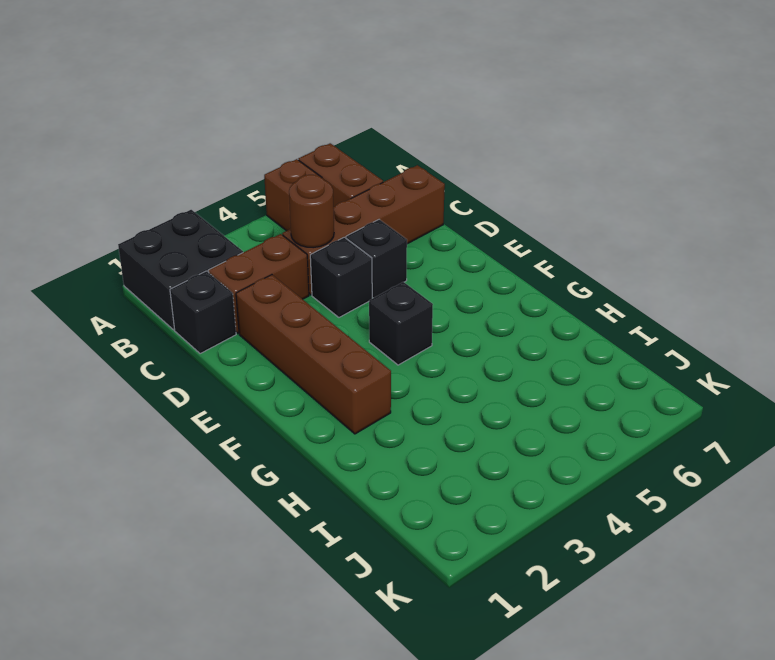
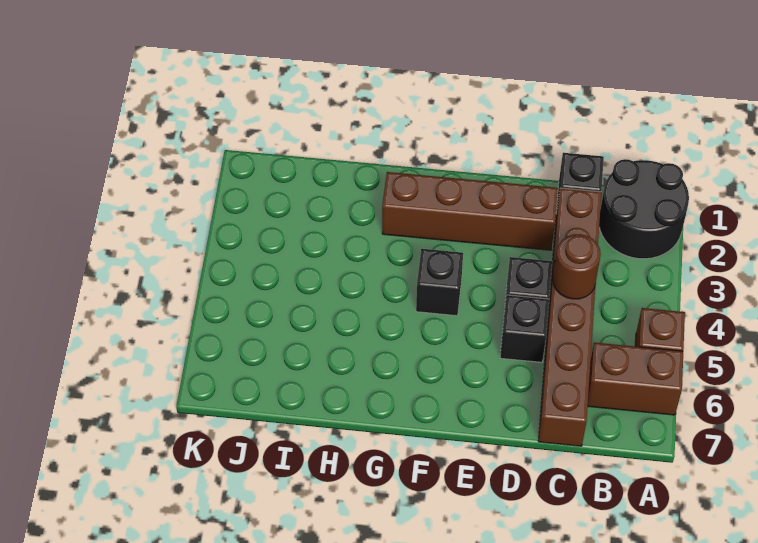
black brick A1:B2 level 1 -> black round brick A1:B2 level 1

